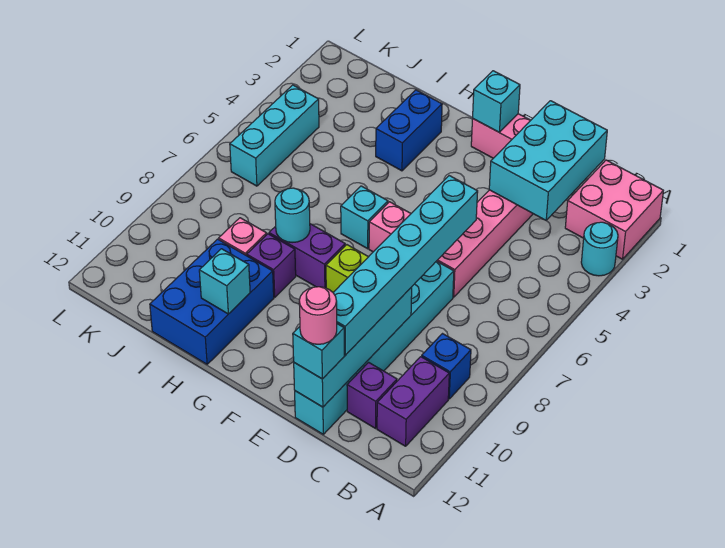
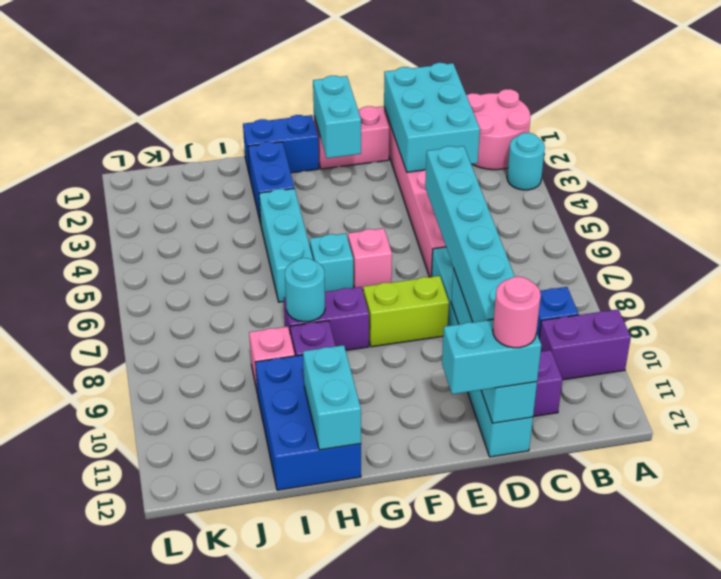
pink brick A1:B2 level 1 -> pink round brick A1:B2 level 1
purple brick B10:B11 level 1 -> purple brick A10:B10 level 1
cyan brick D12 level 3 -> cyan brick D12:E12 level 3
cyan brick F1 level 2 -> cyan brick F1:F2 level 2
none -> blue brick G1:H1 level 1
cyan brick H11 level 2 -> cyan brick H11:H12 level 2
cyan brick K4:K6 level 1 -> cyan brick H4:H6 level 1

